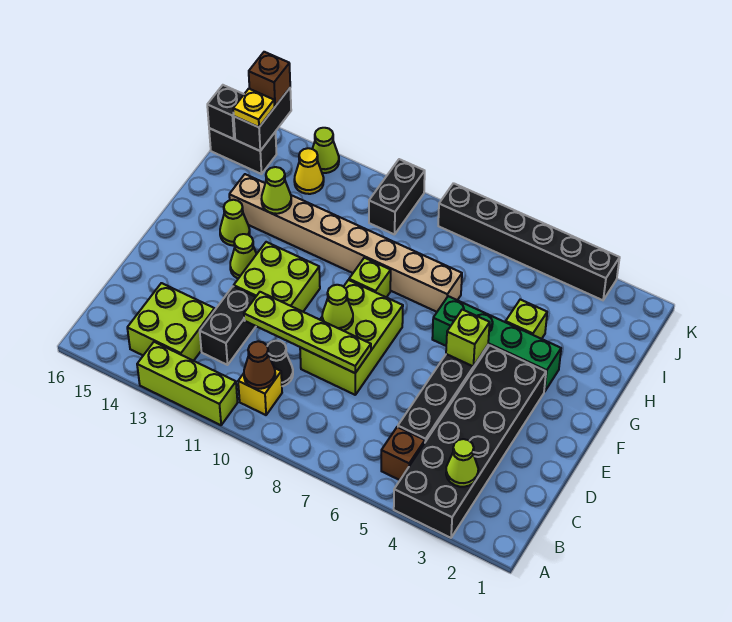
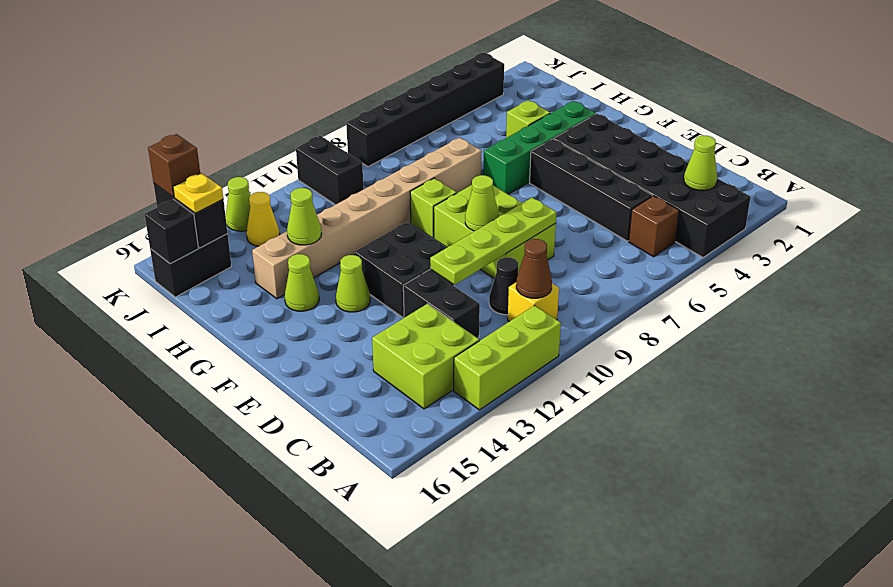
lime brick E11:F12 level 1 -> black brick E11:F12 level 1
lime brick F5 level 2 -> none

